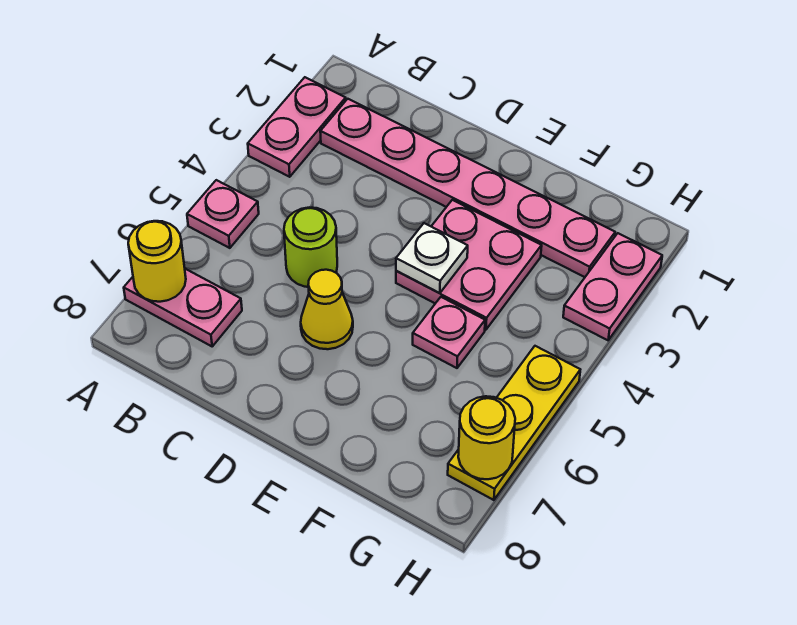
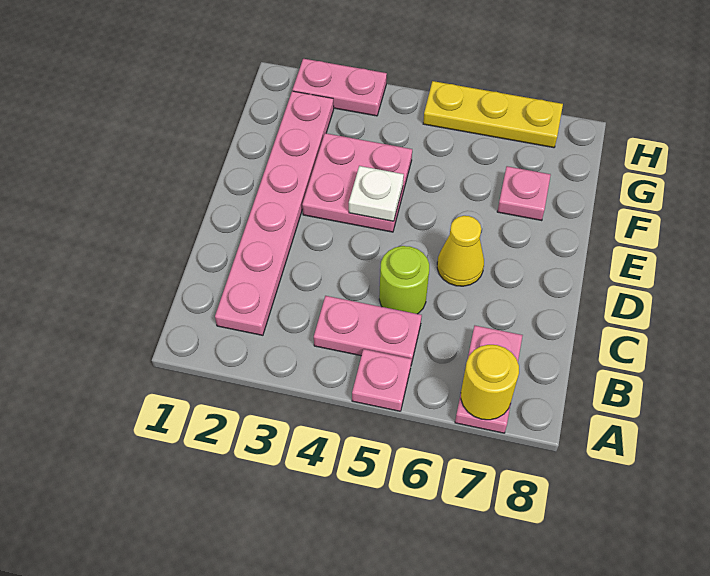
pink plate A2:A3 level 1 -> pink plate B4:B5 level 1
pink plate F5 level 1 -> pink plate F7 level 1
yellow round brick H7 level 2 -> none

